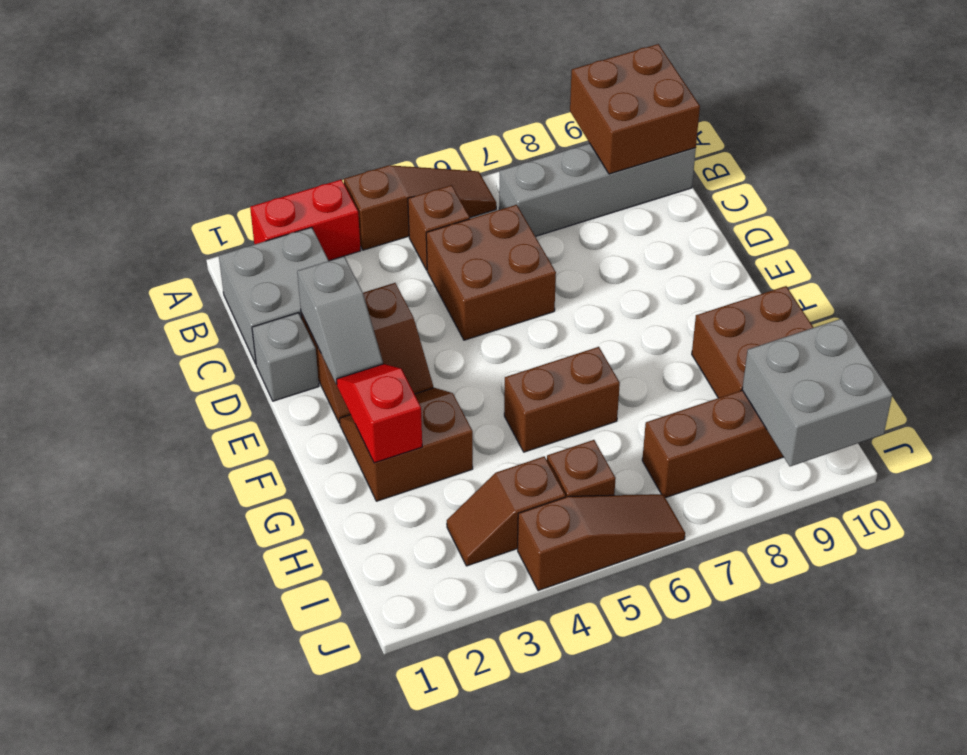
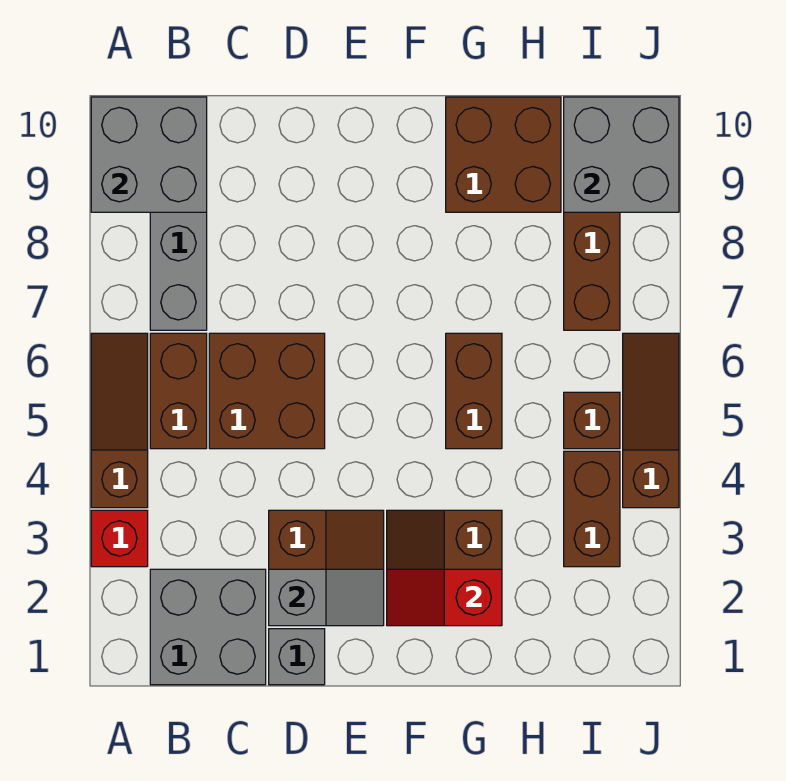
red brick A2:A3 level 1 -> red brick A3 level 1
brown brick A9:B10 level 2 -> grey brick A9:B10 level 2
brown brick B5 level 1 -> brown brick B5:B6 level 1
brown slope I3:I4 level 1 top 4 -> brown brick I3:I4 level 1

